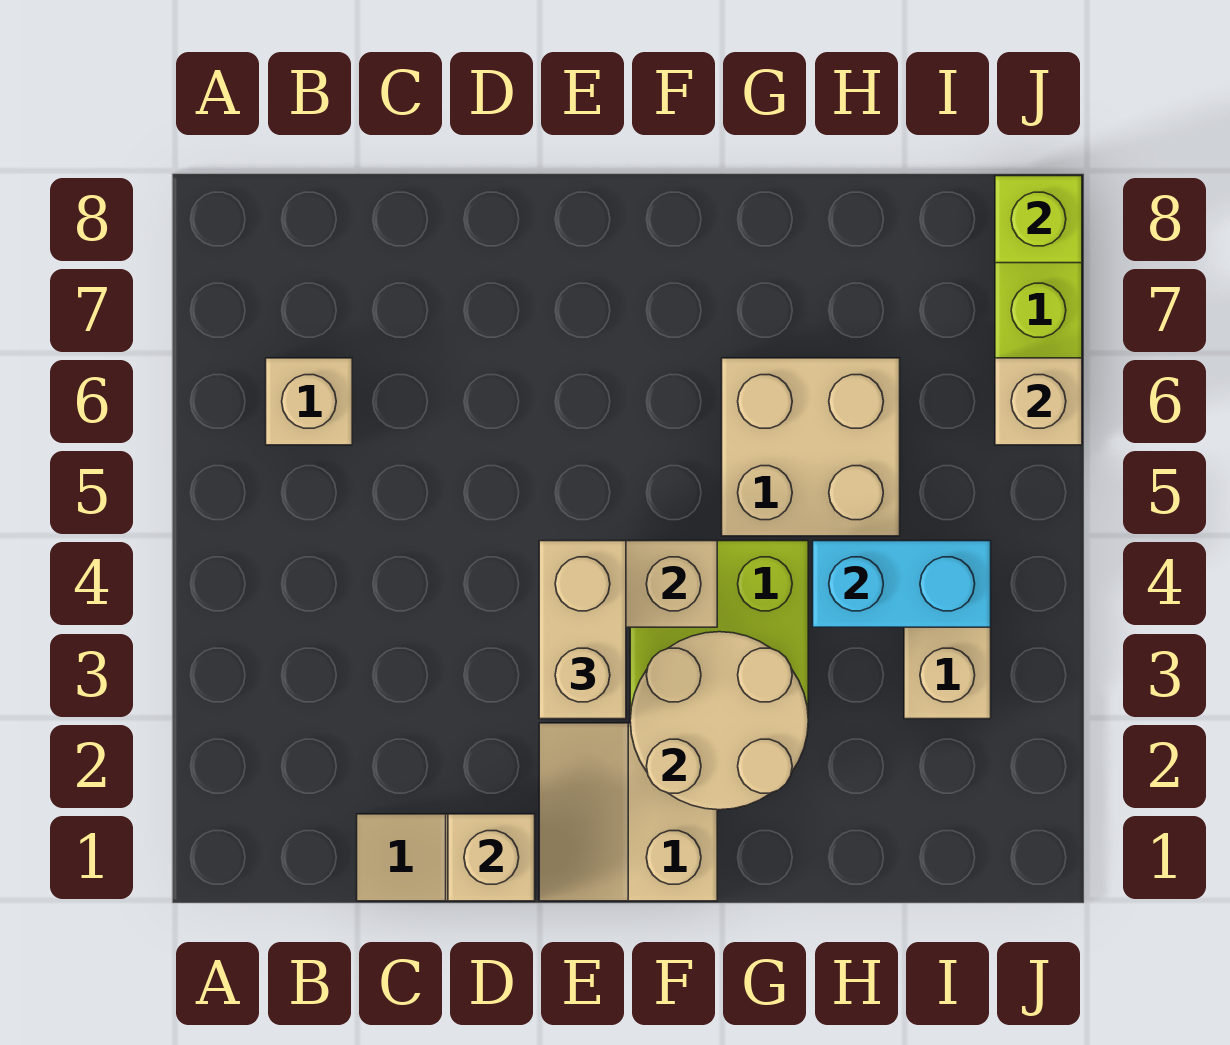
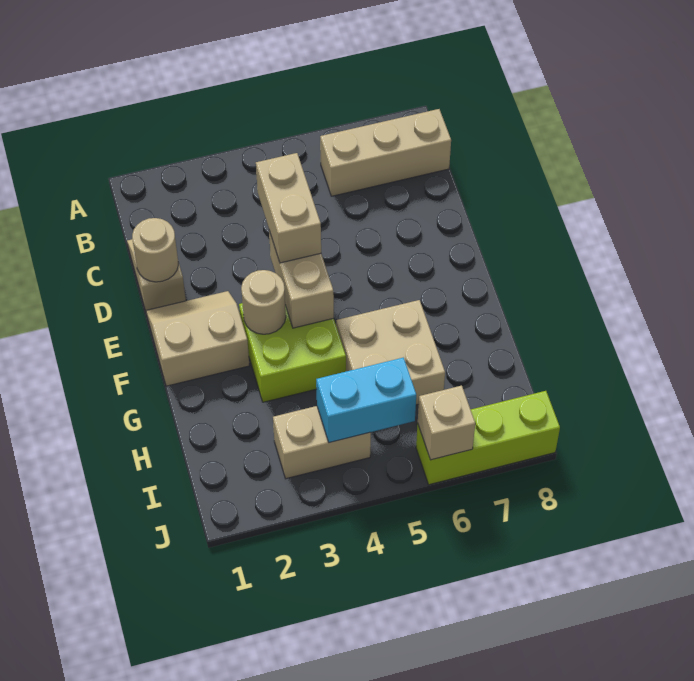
tan brick B6 level 1 -> tan brick B6:B8 level 1
tan brick D1 level 2 -> tan round brick D1 level 2
tan brick E3:E4 level 3 -> tan brick D4:E4 level 3
tan round brick F2:G3 level 2 -> tan round brick F3 level 2
cyan brick H4:I4 level 2 -> cyan brick I4:I5 level 2
lime brick J8 level 2 -> none

